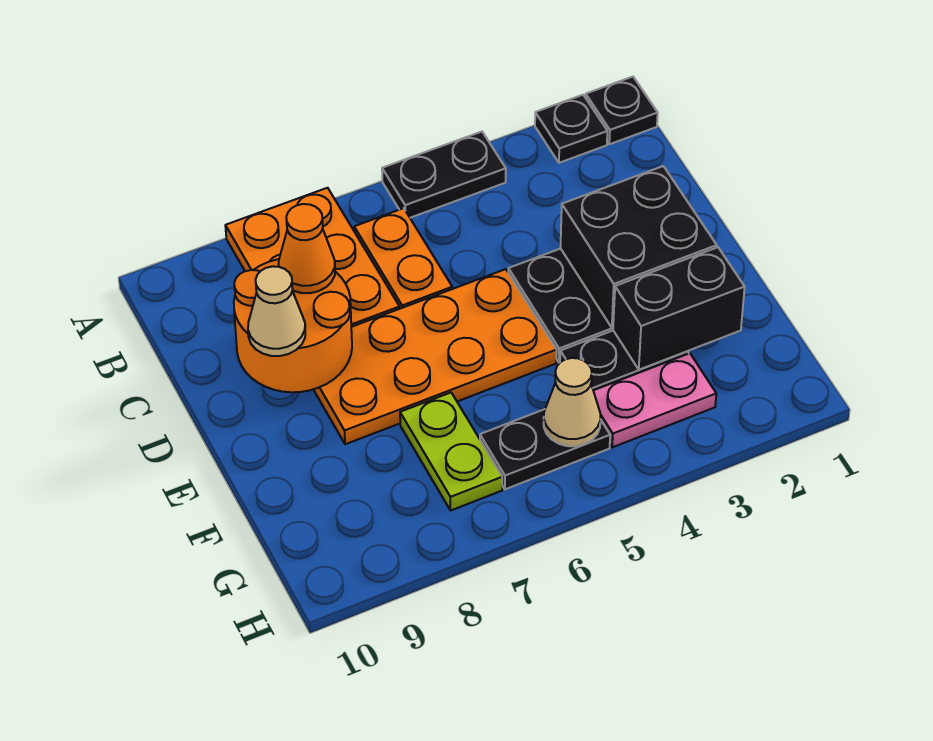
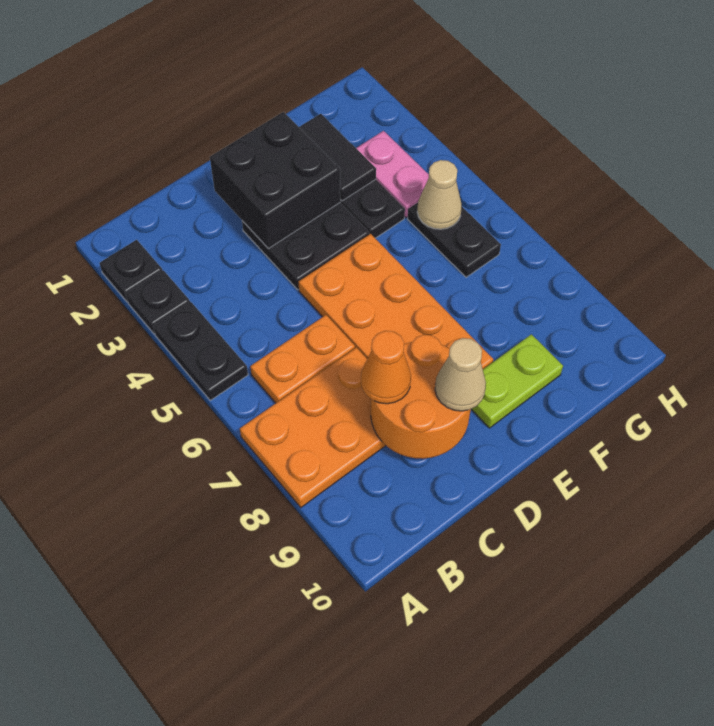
black plate A1 level 1 -> black plate A3 level 1
black brick F2:F3 level 2 -> black tile F2:F3 level 2
lime plate F7:G7 level 1 -> lime plate E9:F9 level 1

